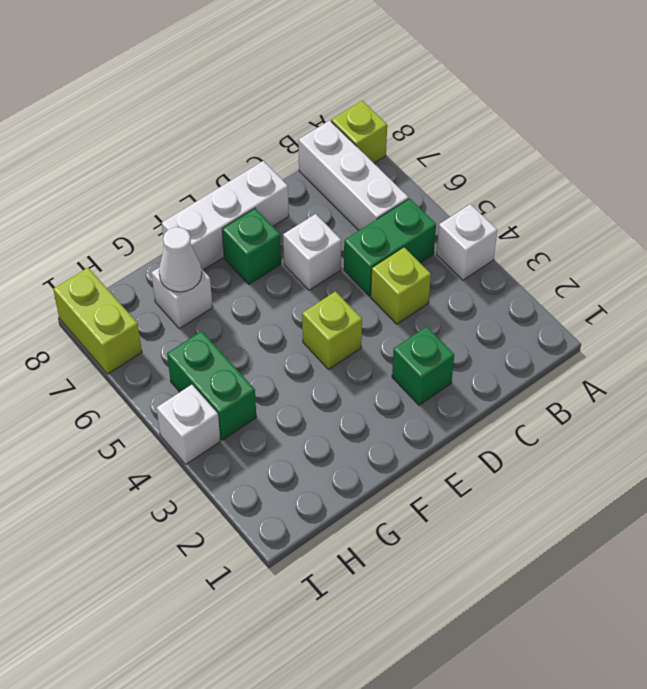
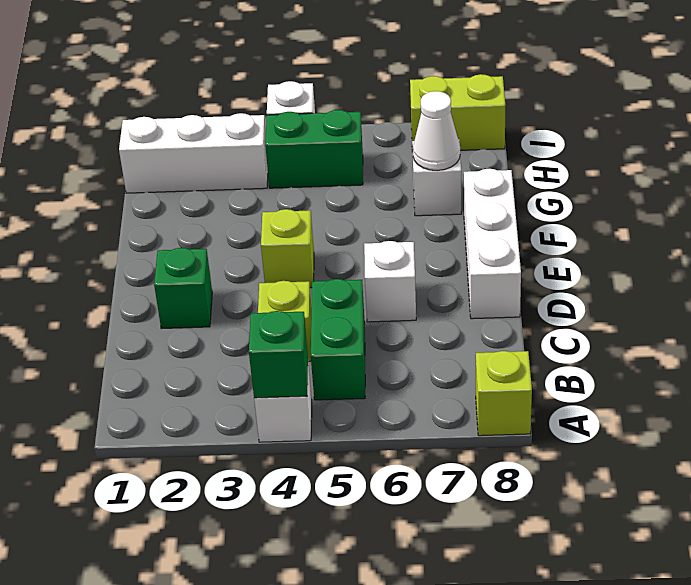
white brick B6:B8 level 1 -> white brick H1:H3 level 1
green brick E7 level 1 -> green brick A4 level 2

